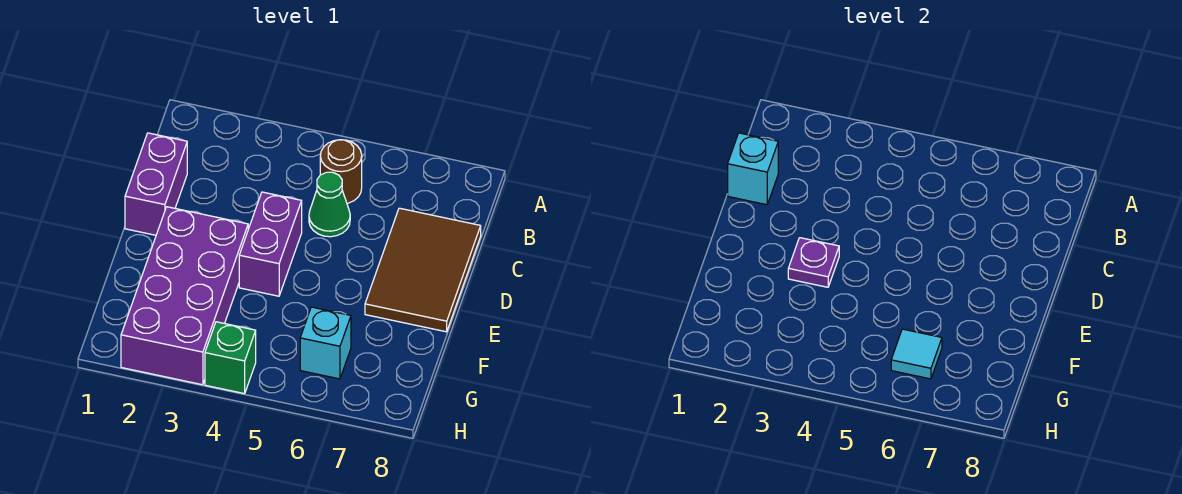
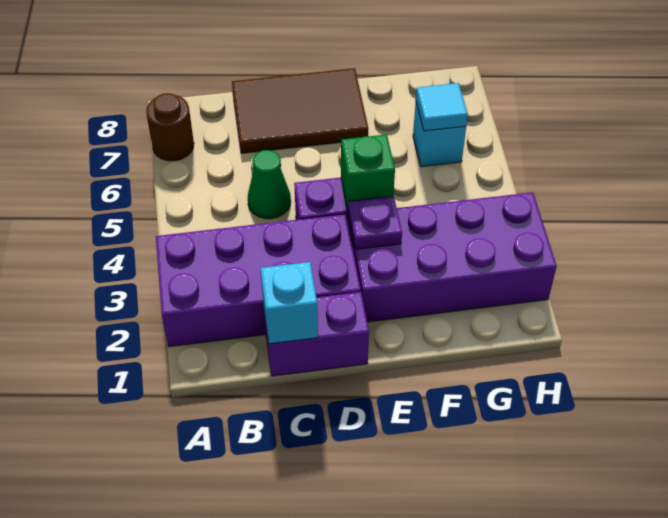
none -> purple brick A2:D3 level 1
brown round brick B5 level 1 -> brown round brick A7 level 1
green brick H4 level 1 -> green brick E4 level 2

